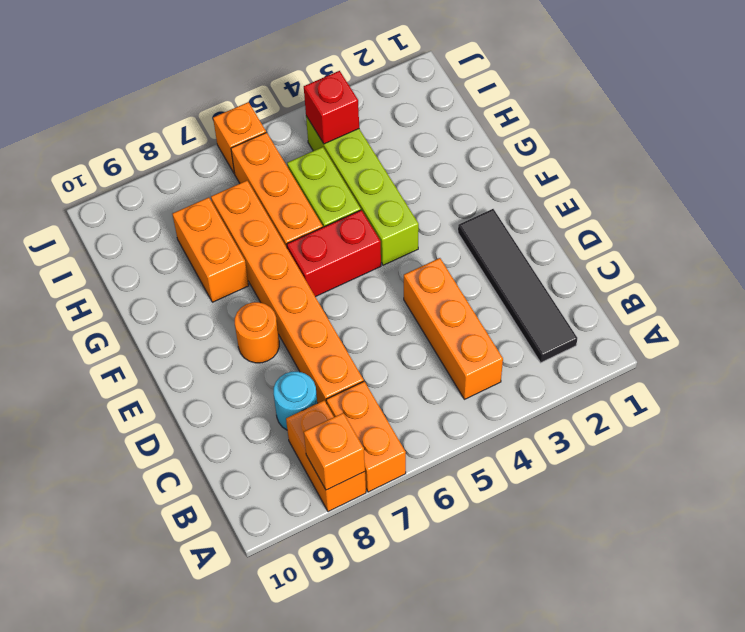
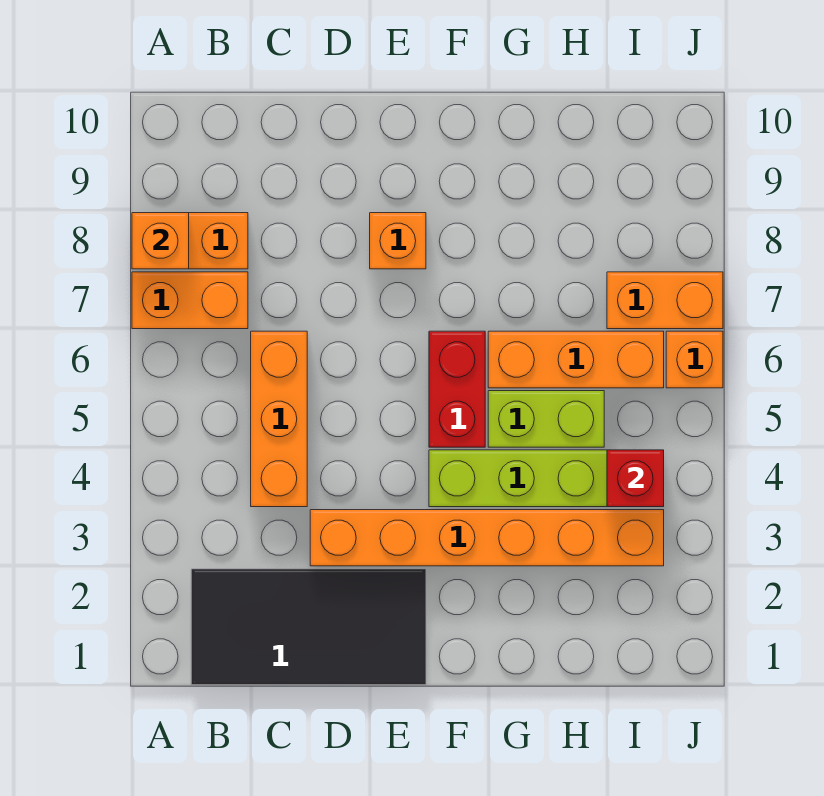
black tile B2:E2 level 1 -> black tile B1:E2 level 1
orange brick B4:D4 level 1 -> orange brick C4:C6 level 1
orange brick C7:H7 level 1 -> orange brick D3:I3 level 1
cyan round brick C8 level 1 -> none
orange round brick E8 level 1 -> orange brick E8 level 1
orange brick G8:H8 level 1 -> orange brick I7:J7 level 1

